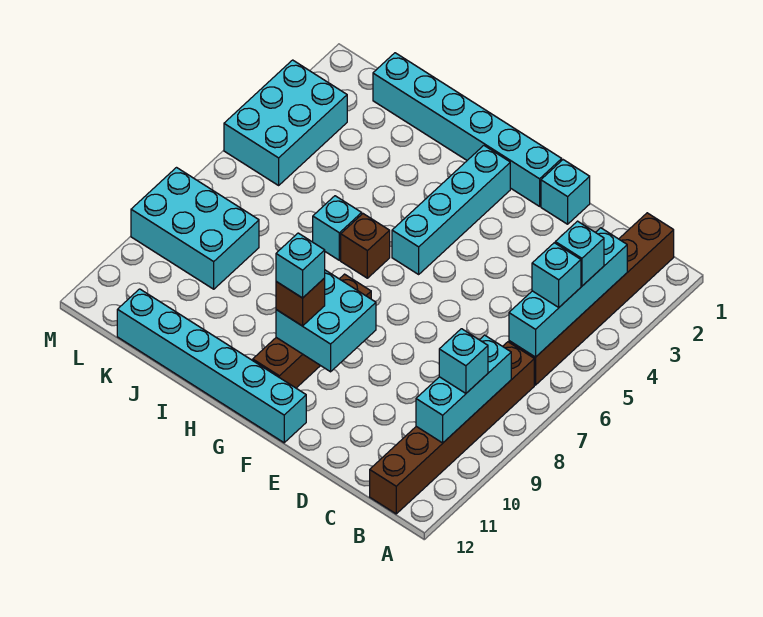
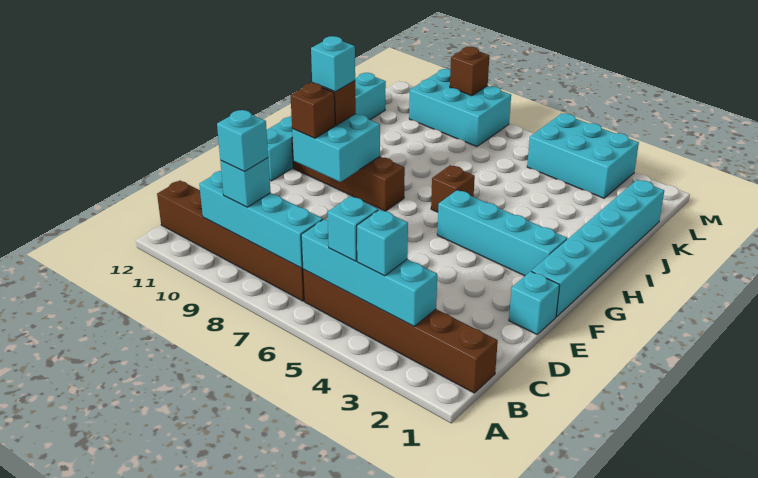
cyan brick B8:B10 level 2 -> cyan brick B7:B10 level 2
none -> brown brick F10 level 3
cyan brick I6 level 1 -> cyan brick B9 level 4
cyan brick K8:M9 level 1 -> cyan brick L8:M10 level 1
none -> brown brick M9 level 2

